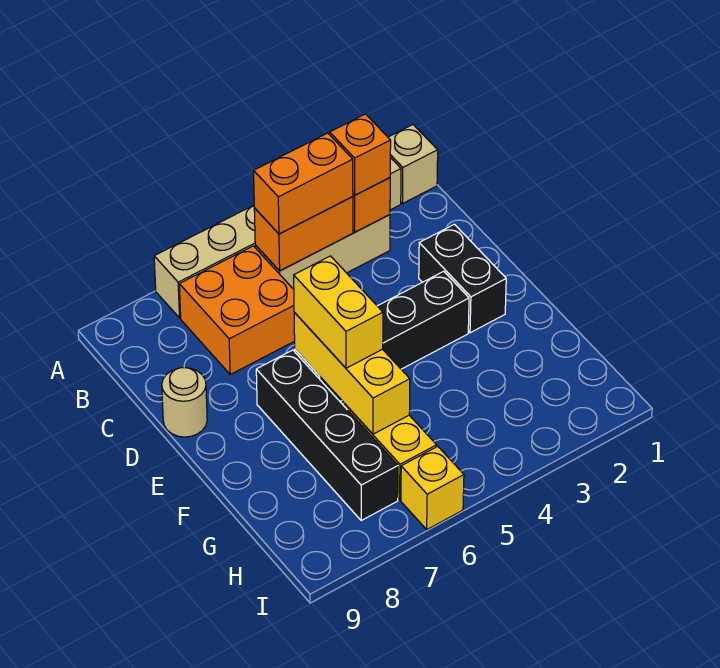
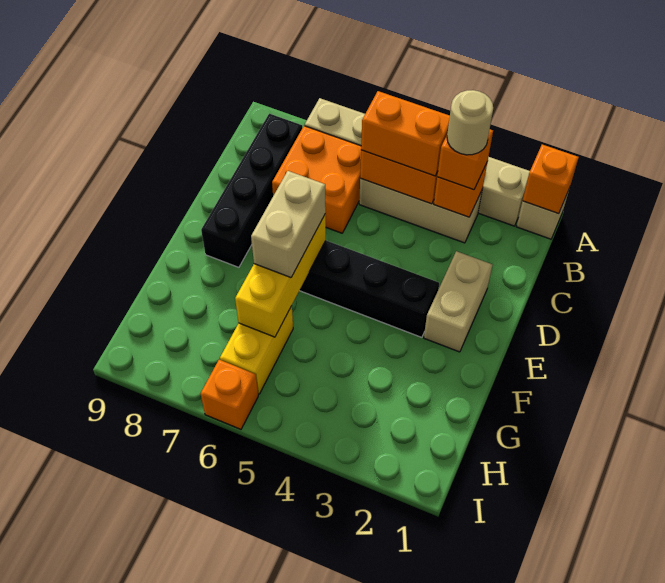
none -> orange brick A1 level 2
black brick D2:E2 level 1 -> tan brick D2:E2 level 1
tan round brick D9 level 1 -> tan round brick B3 level 4
yellow brick E6:F6 level 3 -> tan brick E6:F6 level 3
black brick E7:H7 level 1 -> black brick B8:E8 level 1
yellow brick I6 level 1 -> orange brick I6 level 1

